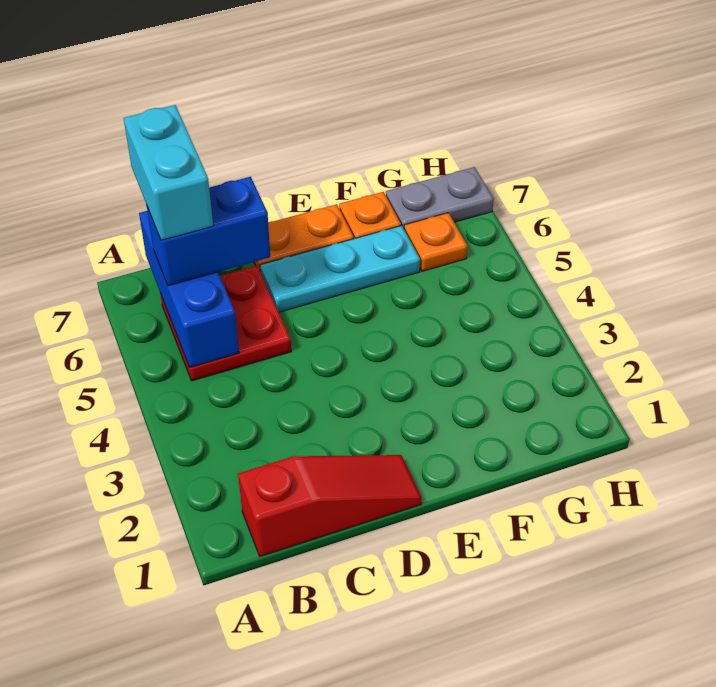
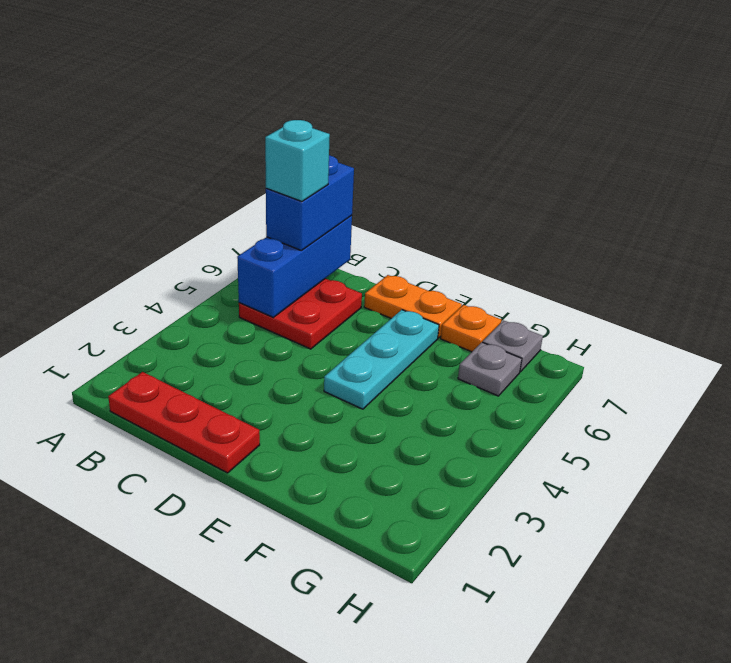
red slope B1:D1 level 1 top B -> red plate B1:D1 level 1
blue brick B6:C6 level 3 -> blue brick B6:B7 level 3
cyan brick B6:B7 level 4 -> cyan brick B6 level 4
cyan plate D6:F6 level 1 -> cyan plate E4:E6 level 1
orange plate G6 level 1 -> grey plate G6 level 1
grey plate G7:H7 level 1 -> grey plate G7 level 1

